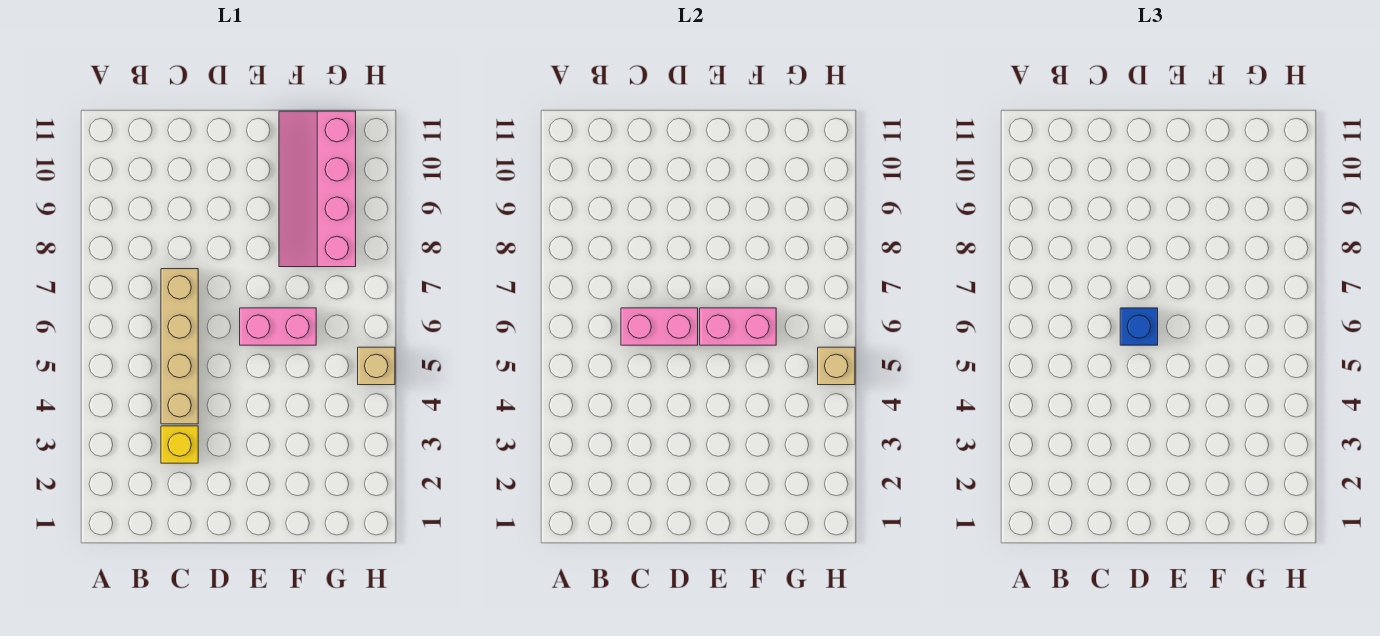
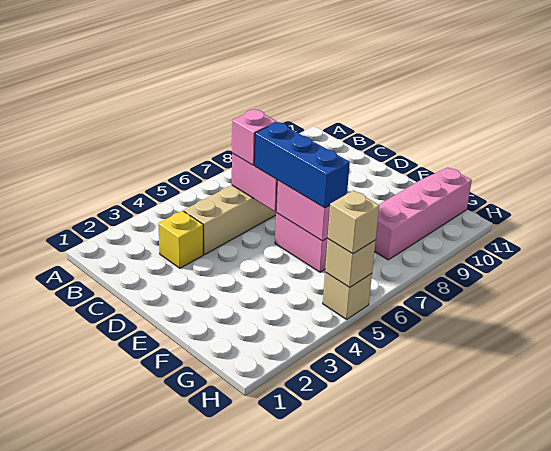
none -> pink brick C6 level 3
blue brick D6 level 3 -> blue brick D6:F6 level 3
none -> tan brick H5 level 3

